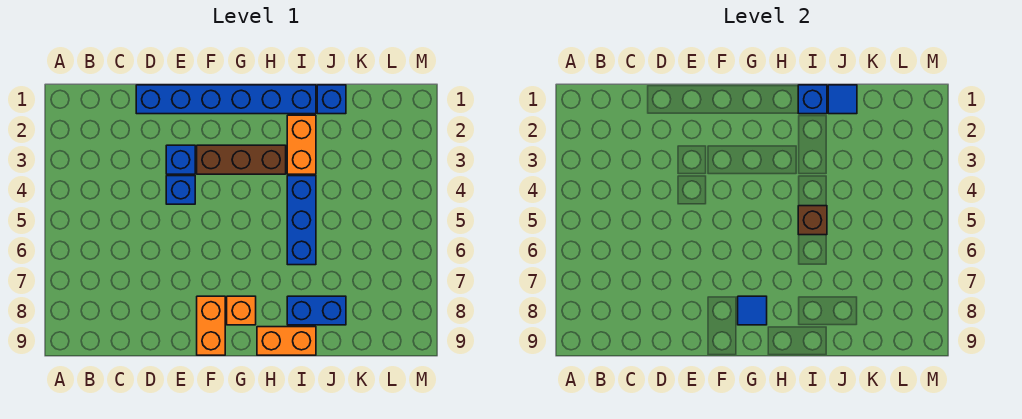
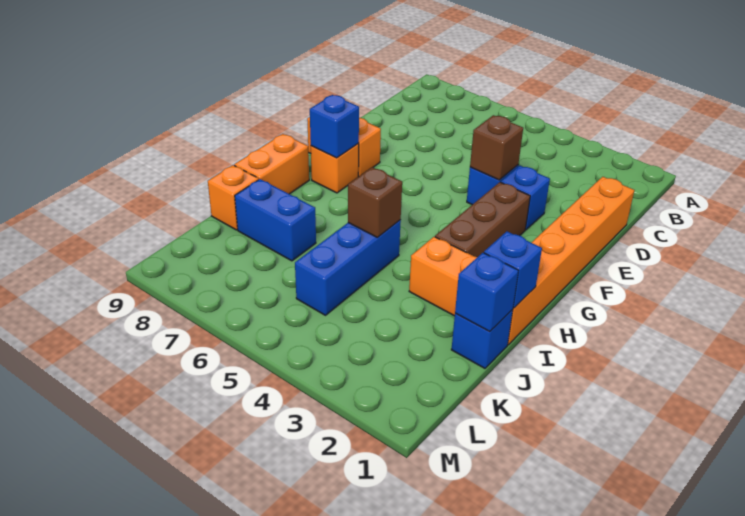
blue brick D1:I1 level 1 -> orange brick D1:I1 level 1
none -> brown brick E4 level 2
blue tile G8 level 2 -> blue brick G8 level 2
blue brick I4:I6 level 1 -> blue brick I5:K5 level 1
blue brick I8:J8 level 1 -> blue brick J7:J8 level 1
blue tile J1 level 2 -> blue brick J1 level 2
none -> orange brick J9 level 1

